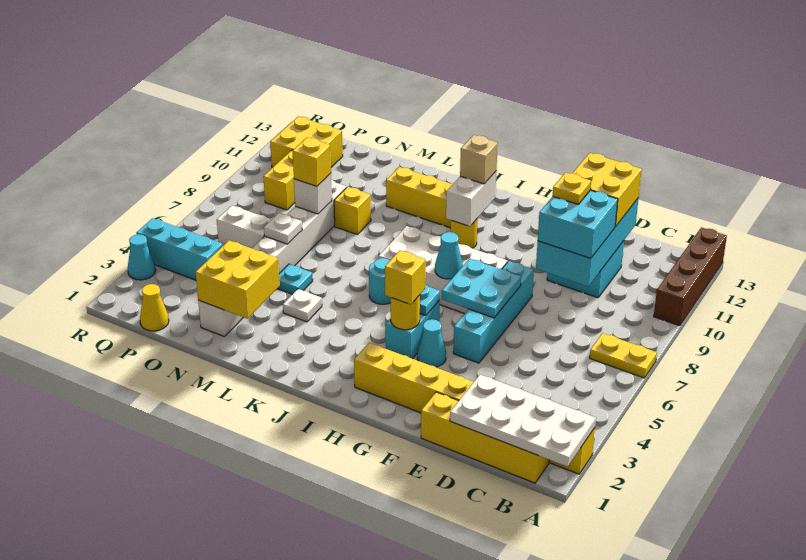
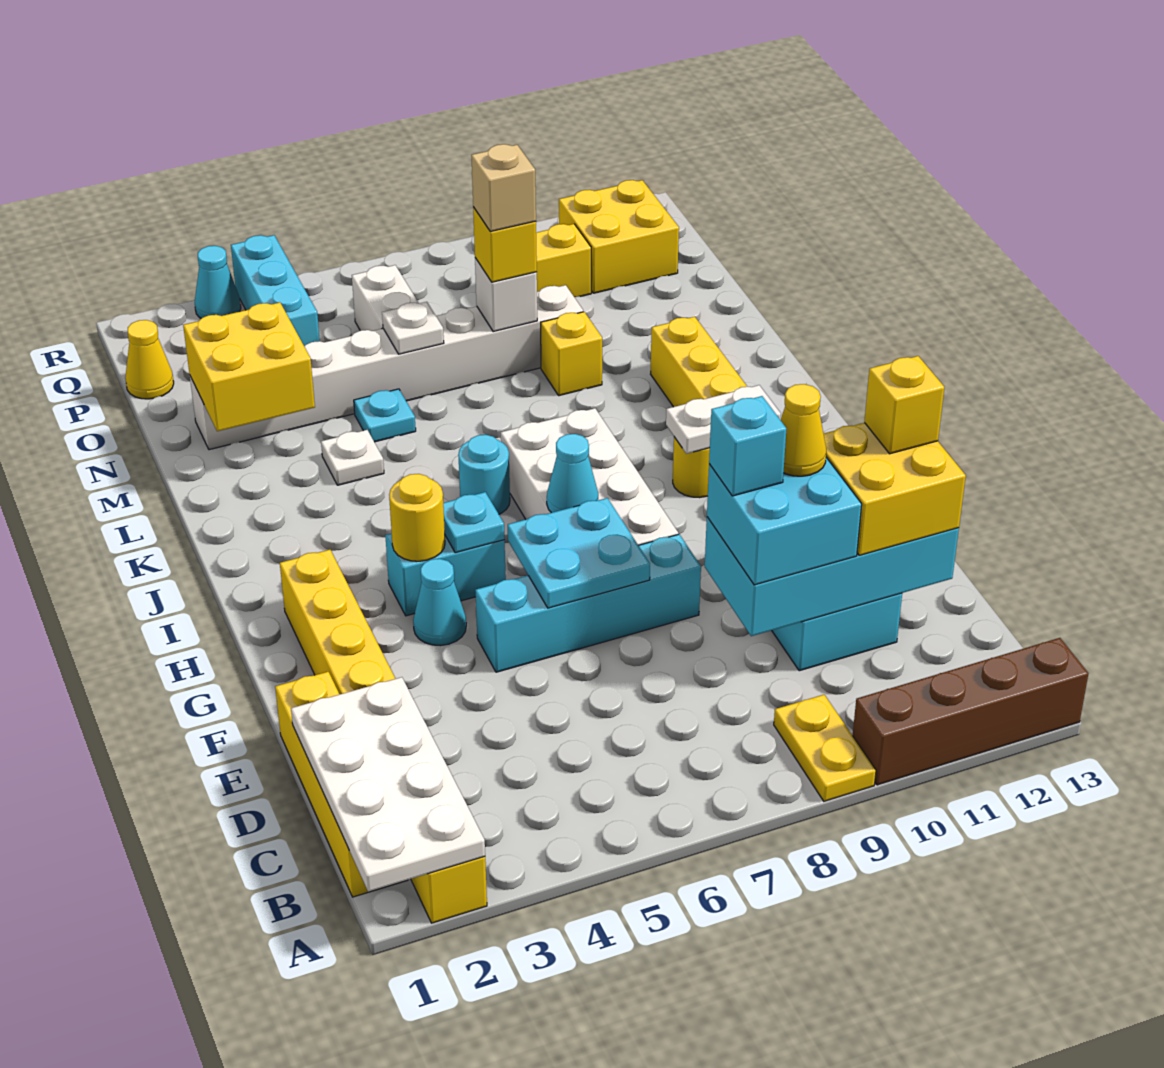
yellow plate A7:B7 level 1 -> yellow plate A9:B9 level 1
none -> cyan brick E9 level 4
yellow plate E10 level 4 -> yellow cone E10 level 4
yellow brick H4 level 3 -> yellow brick E12 level 4
white brick I10:I11 level 2 -> white plate I10:I11 level 2
tan brick I11 level 3 -> tan brick N8 level 4

